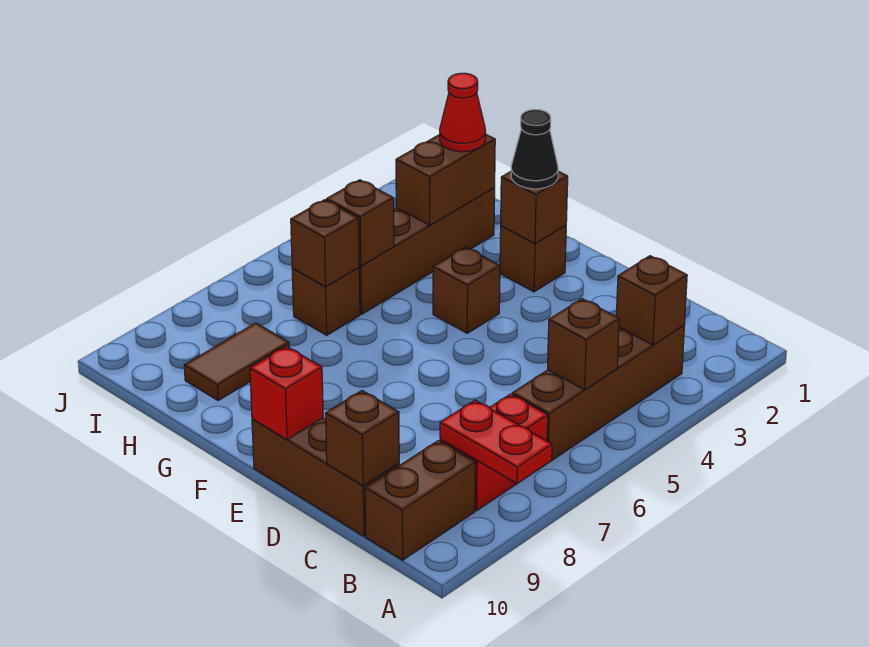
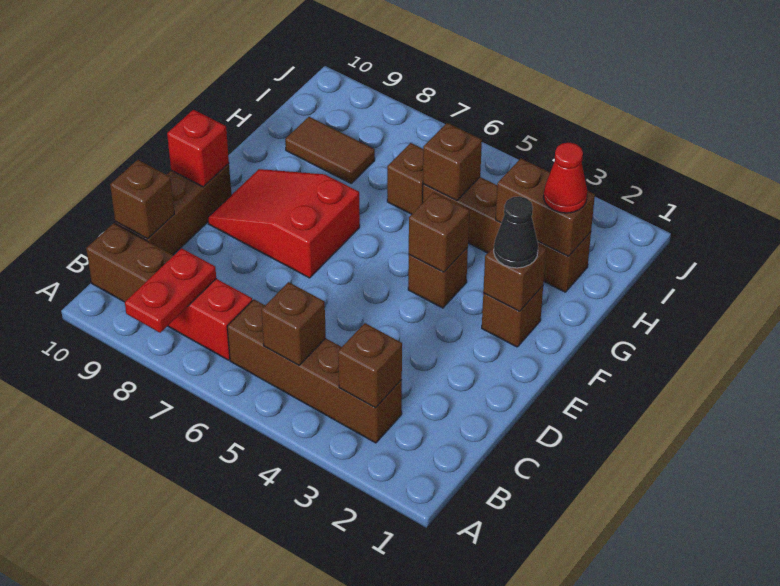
none -> red slope E7:F9 level 1 top 7
brown brick H6 level 2 -> brown brick F4 level 2

